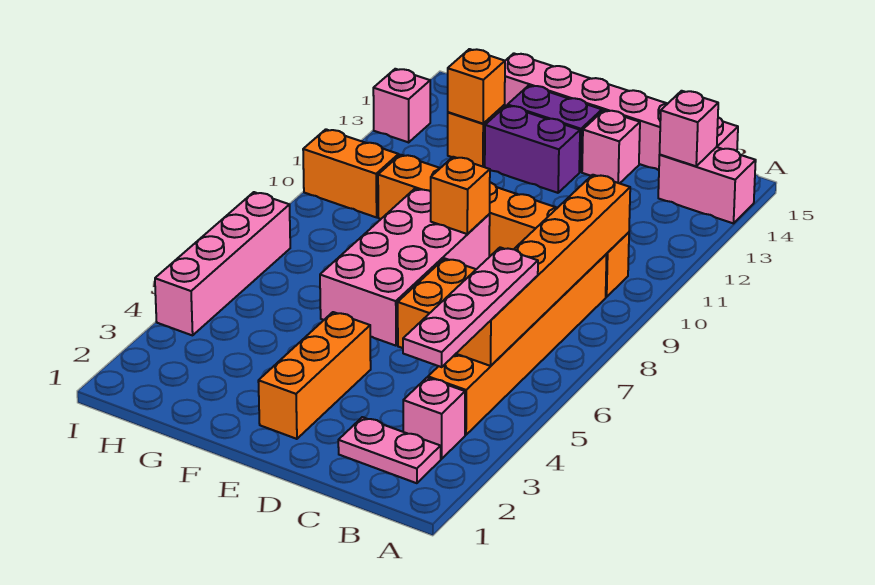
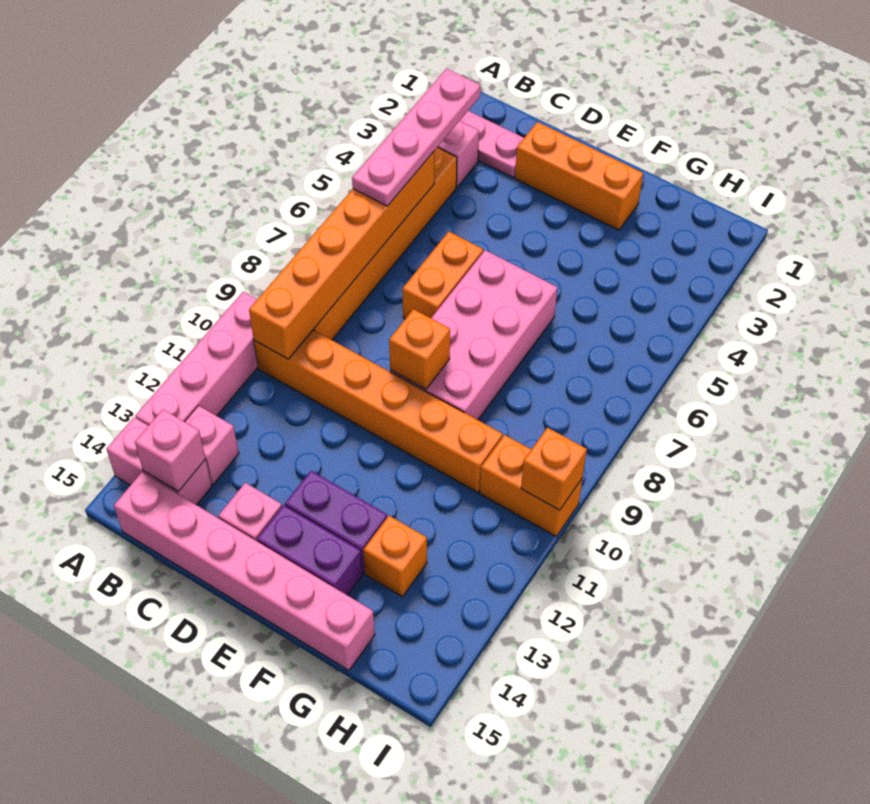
orange brick E2:E4 level 1 -> orange brick D2:F2 level 1
orange brick G13 level 2 -> orange brick I10 level 2
pink brick I4:I7 level 1 -> pink brick A10:A13 level 1
pink brick I13 level 1 -> pink brick B13 level 1

